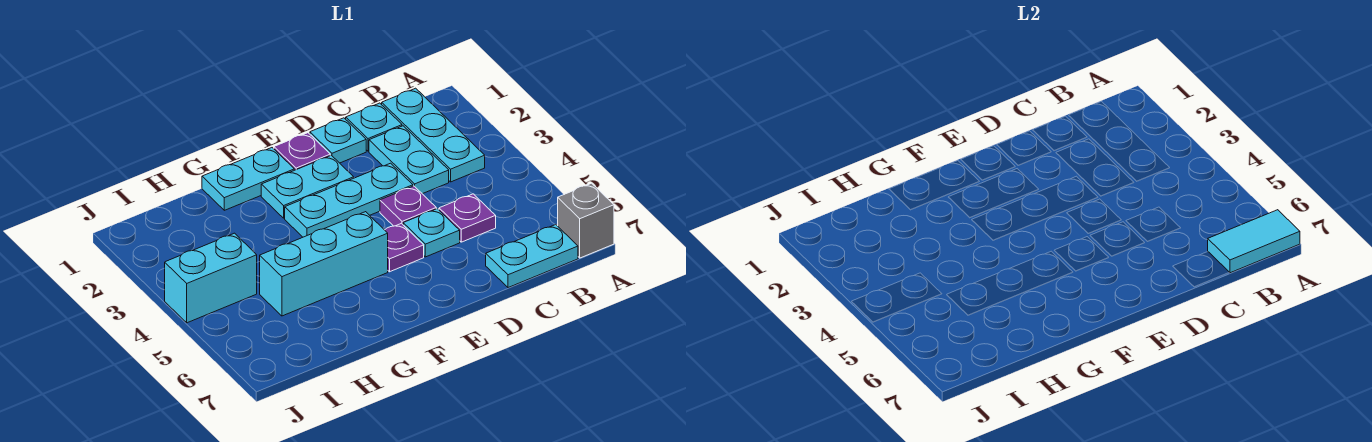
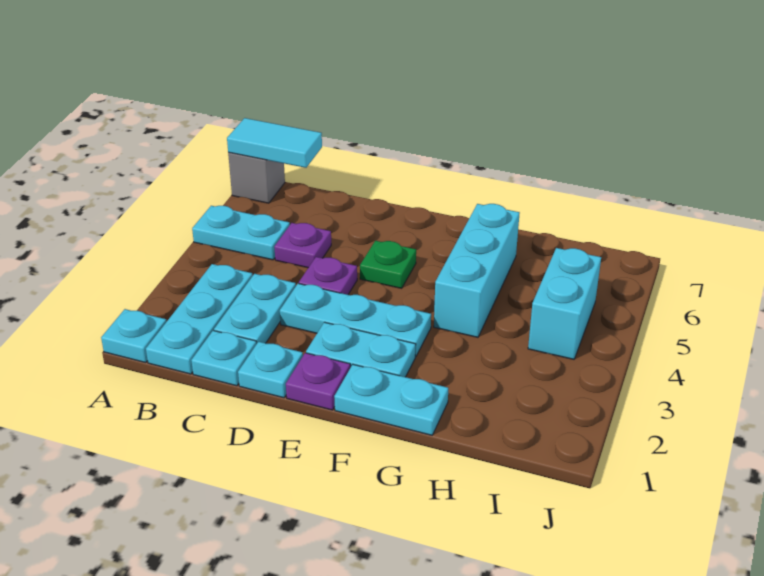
cyan plate B7:C7 level 1 -> cyan plate A5:B5 level 1
cyan plate D5 level 1 -> cyan plate A1 level 1
purple plate E5 level 1 -> green plate E5 level 1
cyan brick F5:H5 level 1 -> cyan brick G4:G6 level 1
cyan brick I4:J4 level 1 -> cyan brick I4:I5 level 1

